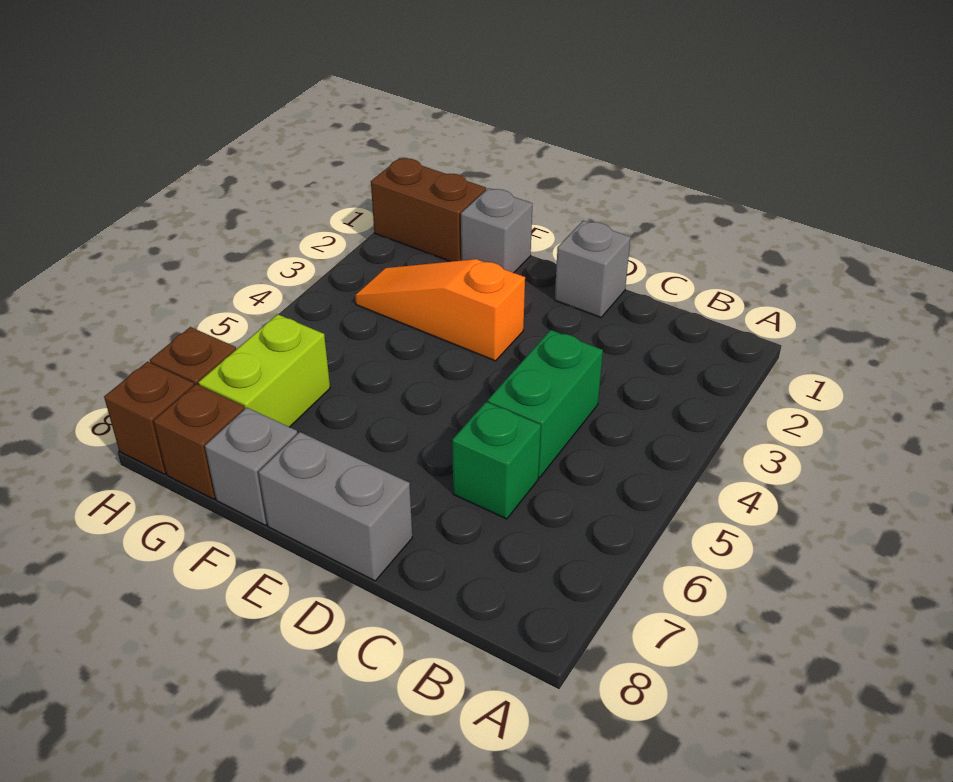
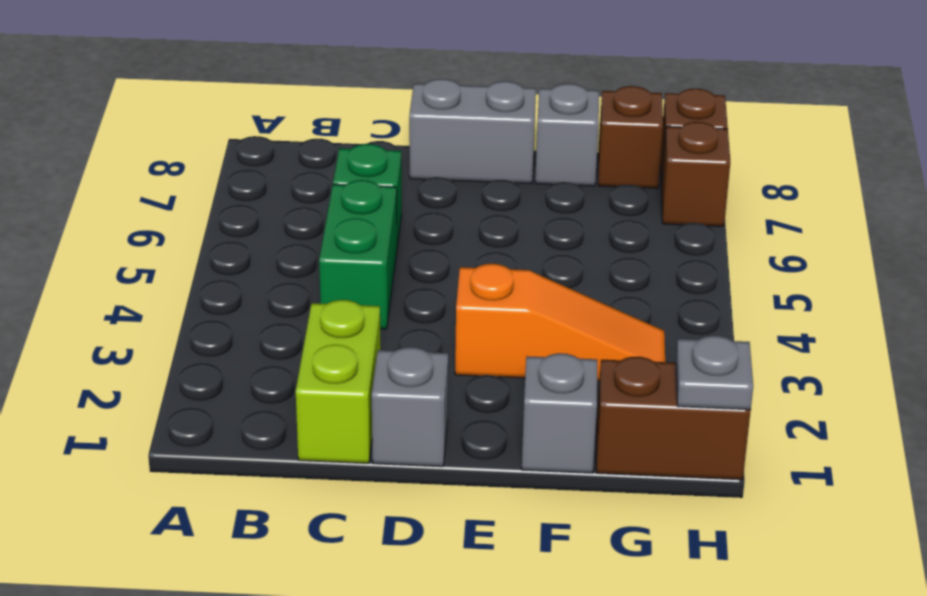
lime brick G6:G7 level 1 -> lime brick C1:C2 level 1
none -> grey plate H1 level 2

